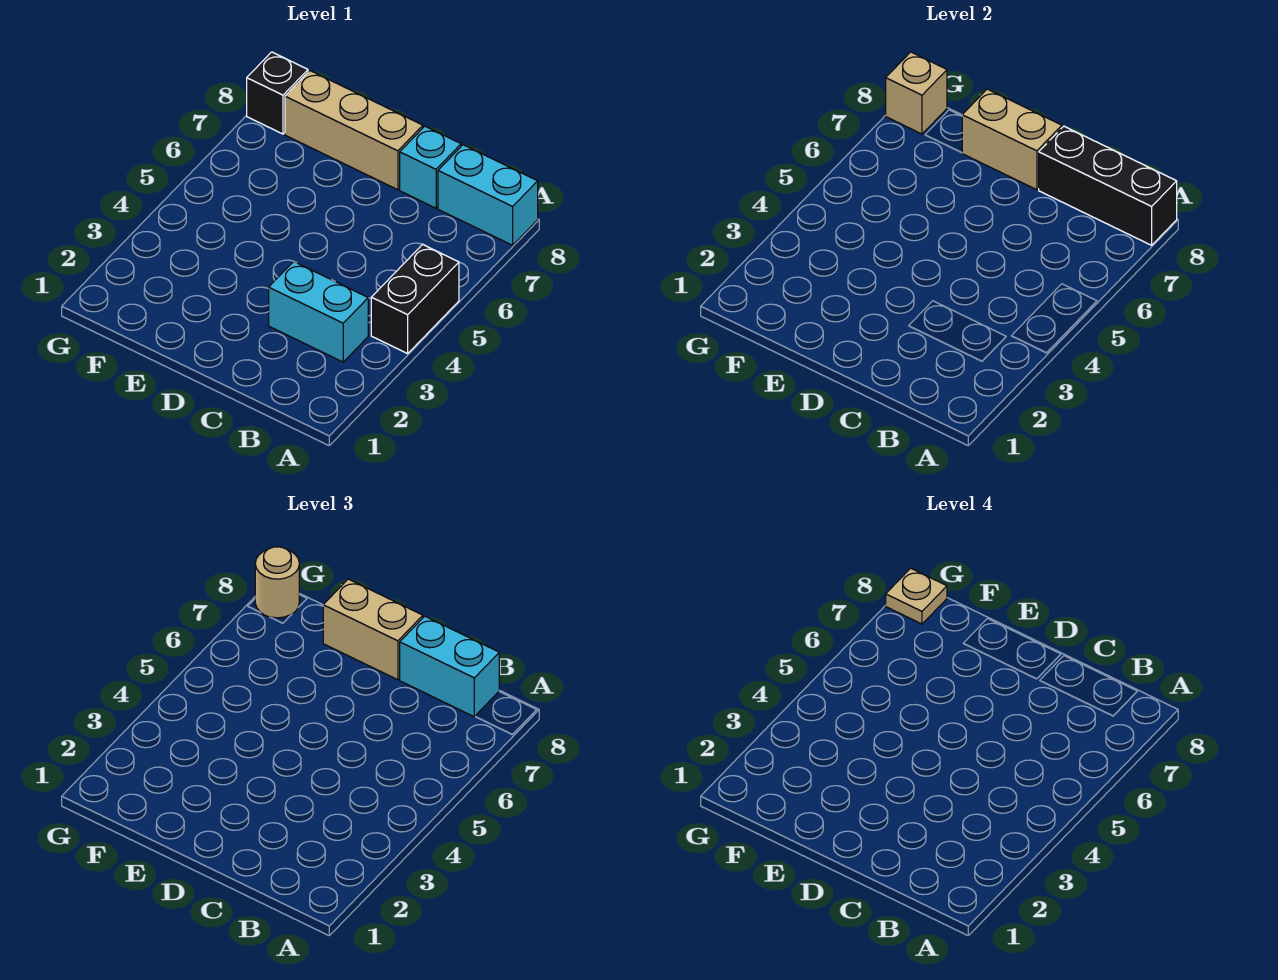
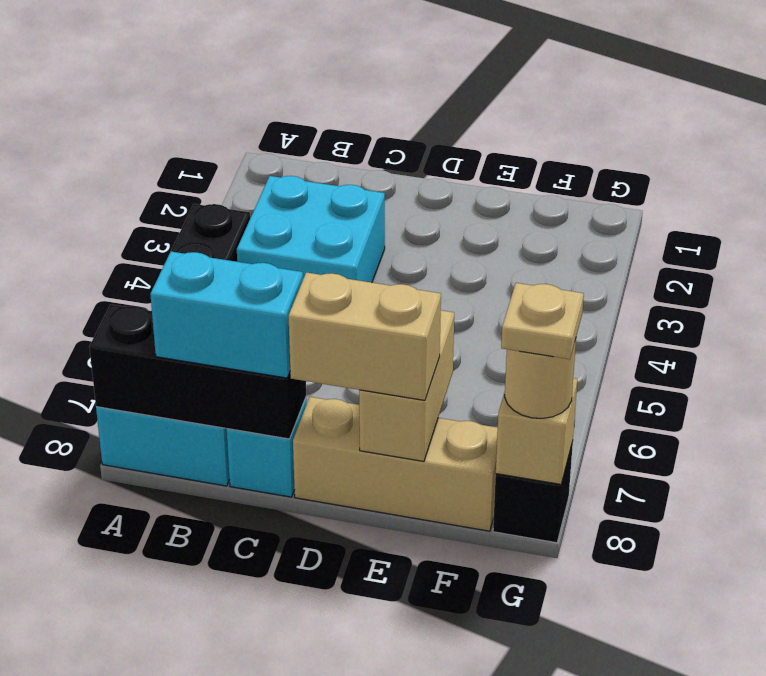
cyan brick B3:C3 level 1 -> cyan brick B3:C4 level 1
tan brick D8:E8 level 2 -> tan brick E7:E8 level 2

